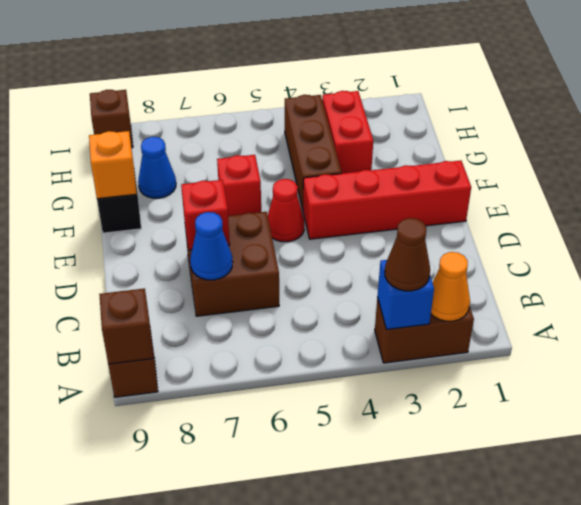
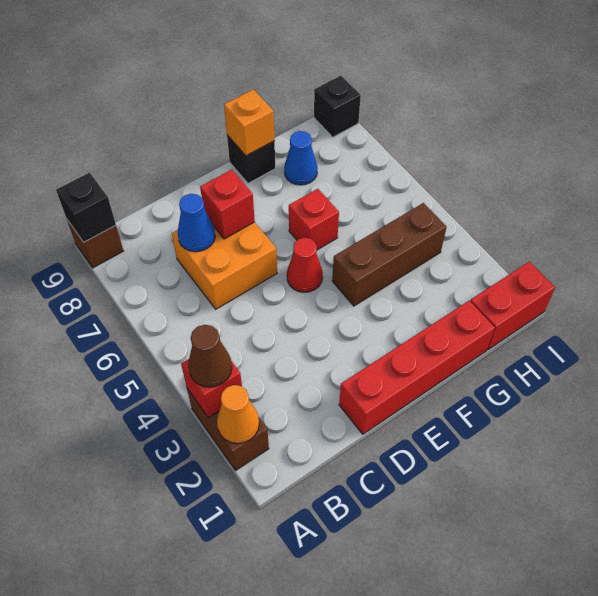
blue brick A3 level 2 -> red brick A3 level 2
brown brick A9 level 2 -> black brick A9 level 2
brown brick C6:D7 level 1 -> orange brick C6:D7 level 1
red brick E1:E4 level 1 -> red brick D1:G1 level 1
red brick G3:H3 level 1 -> red brick H1:I1 level 1
brown brick I9 level 1 -> black brick I9 level 1

